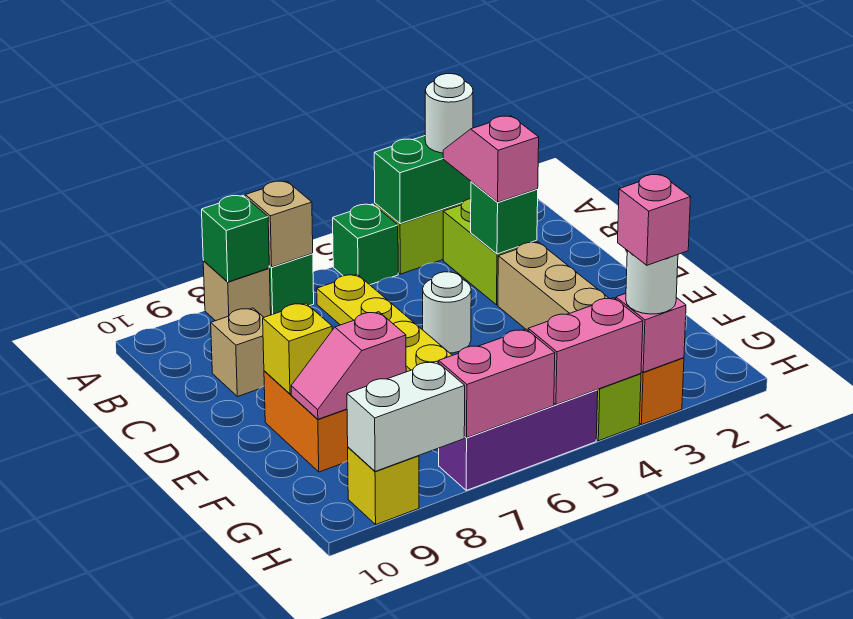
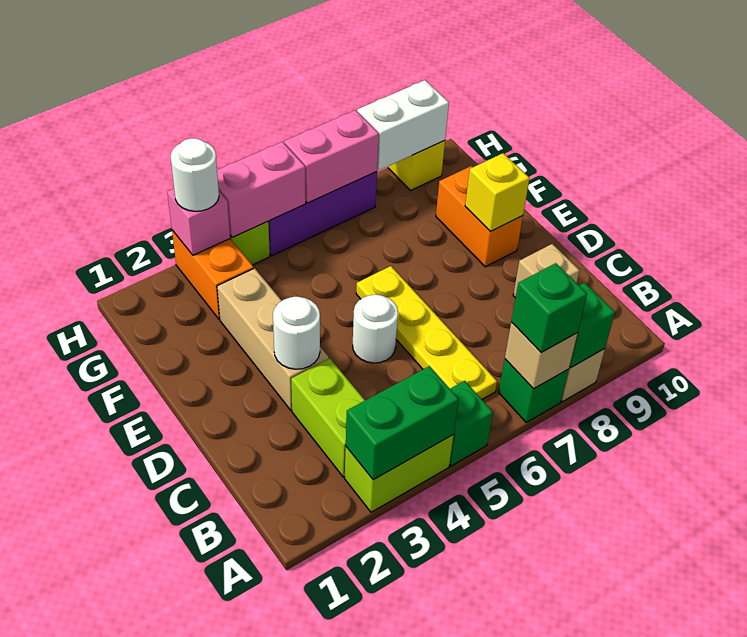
white round brick A3 level 3 -> white round brick D3 level 2
pink slope B3:C3 level 3 top C -> none
green brick C3 level 2 -> green brick A7 level 3
pink slope F8:F9 level 2 top 8 -> none
pink brick H3 level 4 -> none

